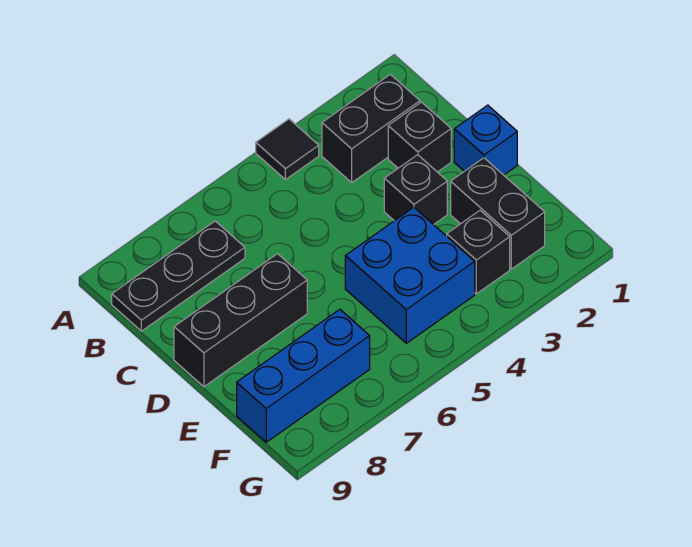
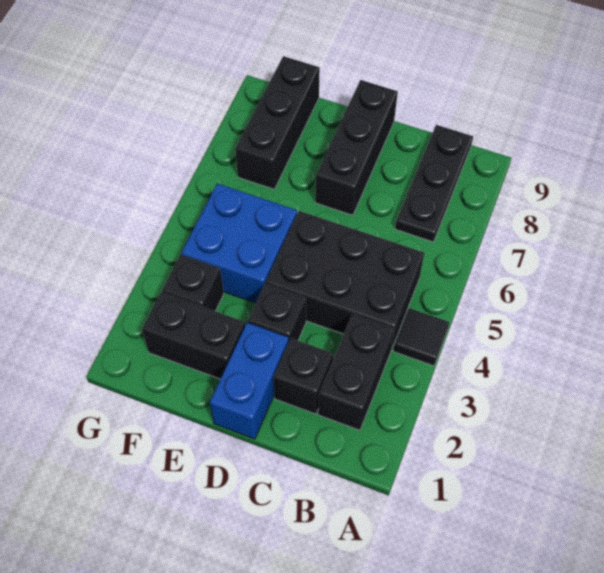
none -> black brick B4:D5 level 1
blue brick D1 level 1 -> blue brick D1:D2 level 1
blue brick F7:F9 level 1 -> black brick F7:F9 level 1

